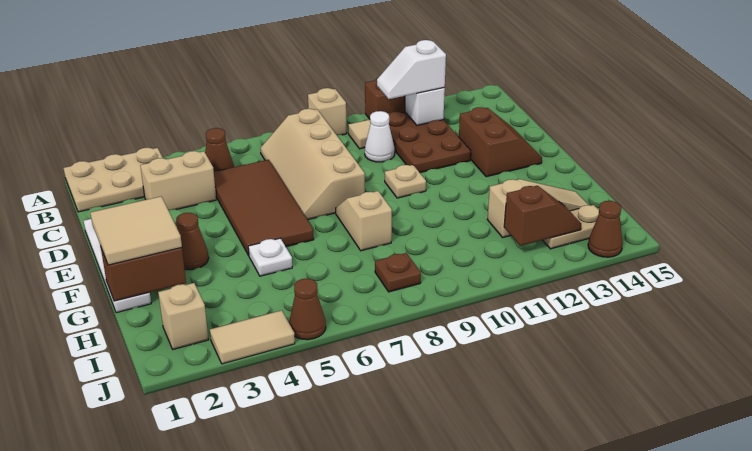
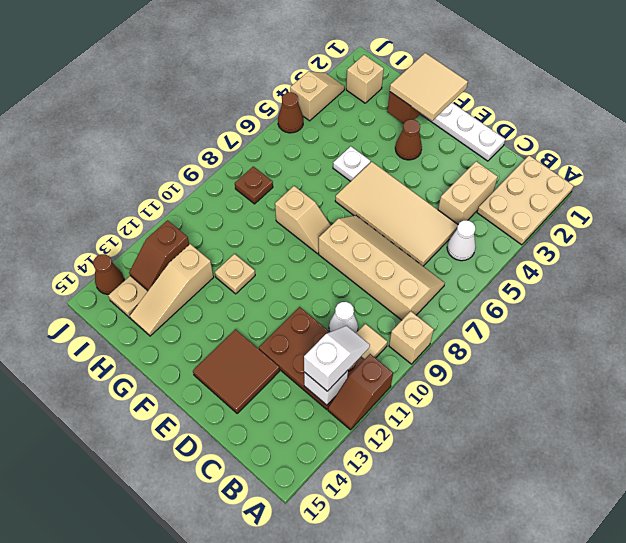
brown cone B5 level 1 -> white cone B5 level 1
brown tile C5:F6 level 1 -> tan tile C5:F6 level 1
brown slope D13:E14 level 1 top 13 -> brown tile D13:E14 level 1
tan plate E10 level 1 -> tan plate G11 level 1
tan tile J3:J4 level 1 -> tan slope J3:J4 level 1 top 4

